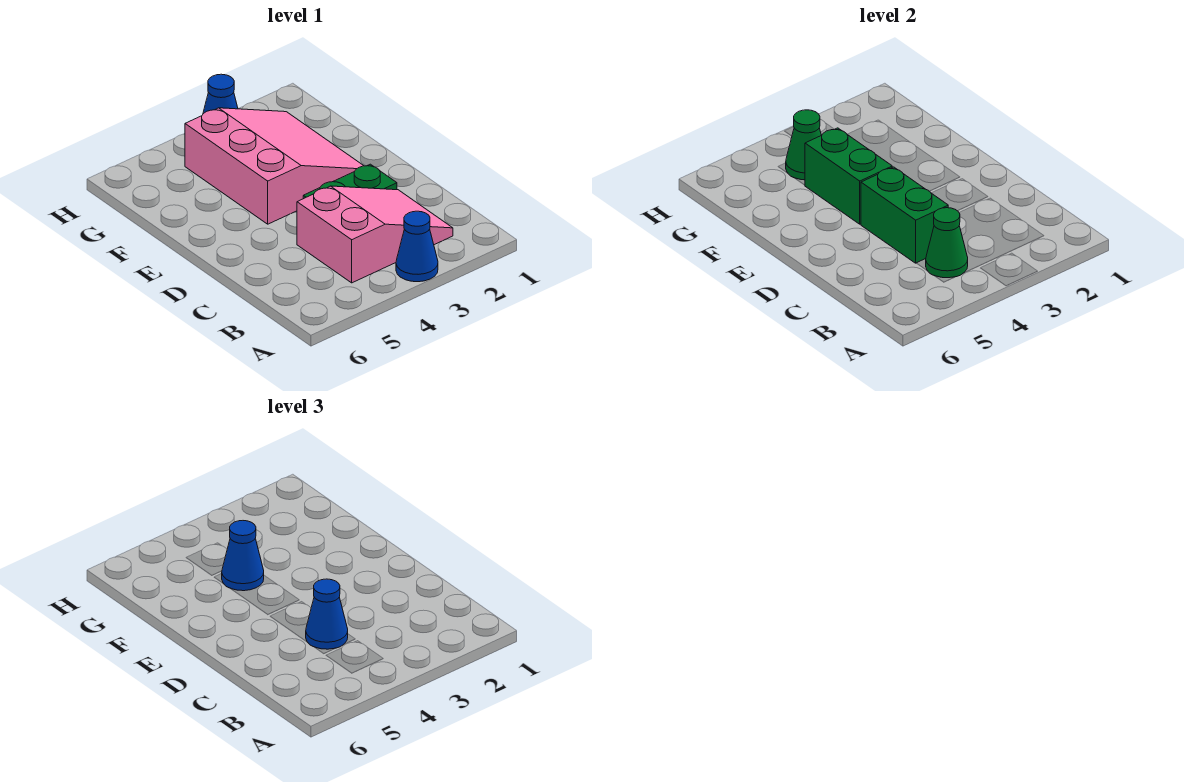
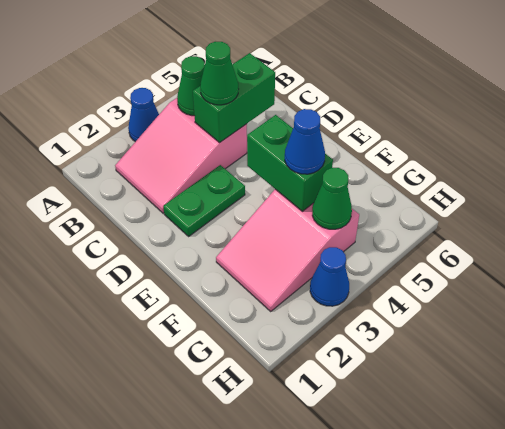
green brick C4:D4 level 2 -> green brick C4:C5 level 2
blue cone C4 level 3 -> green cone C4 level 3
pink slope E2:G4 level 1 top 4 -> pink slope F2:G4 level 1 top 4

